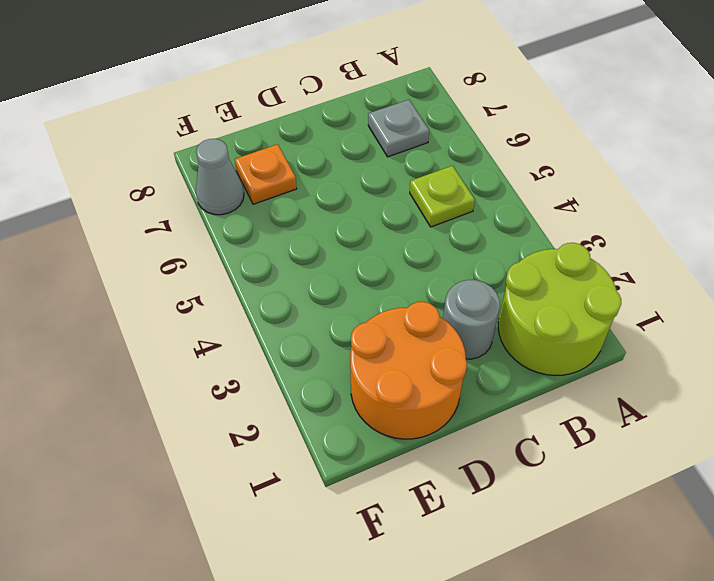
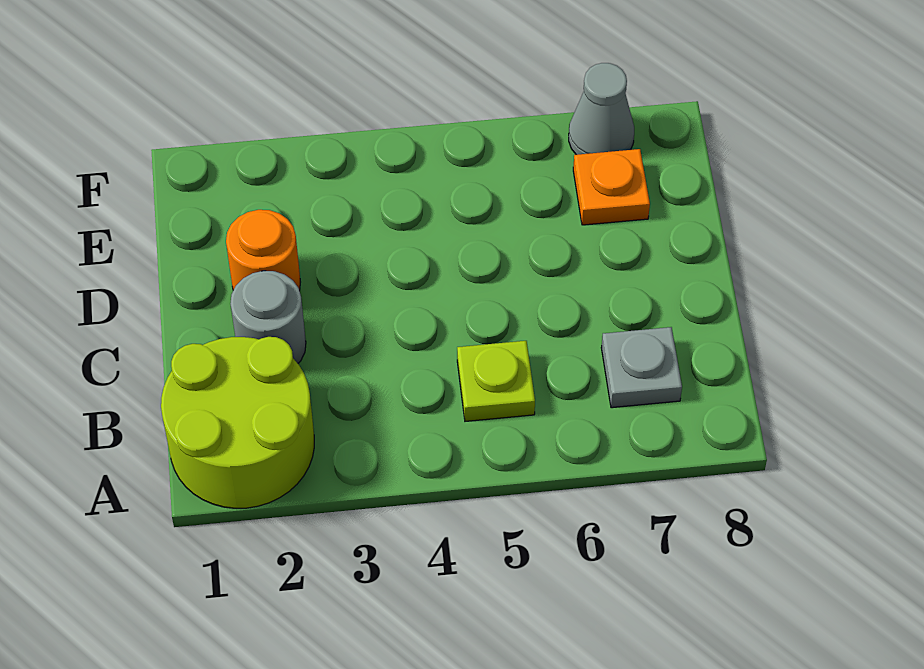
orange round brick D1:E2 level 1 -> orange round brick D2 level 1

